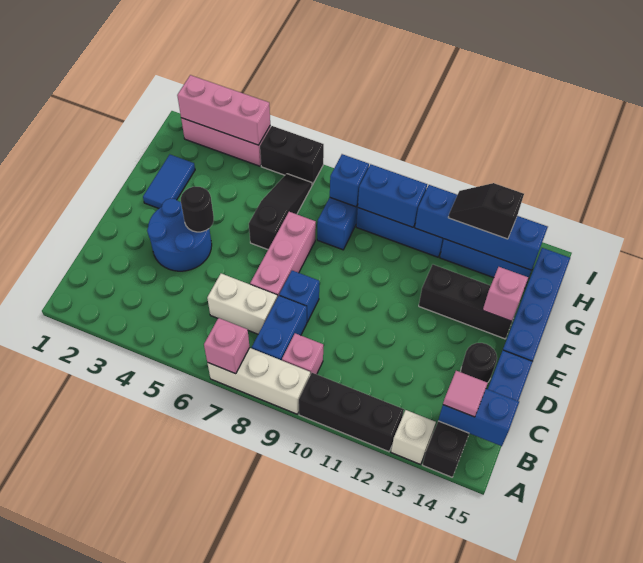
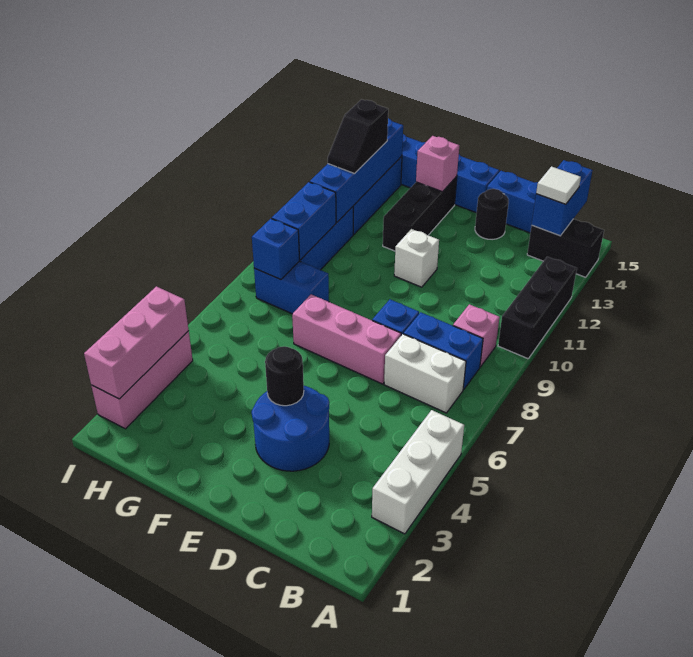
white brick A7:A9 level 1 -> white brick A3:A5 level 1
pink brick A7 level 2 -> none
white brick A13 level 1 -> white brick E11 level 1
pink tile B14 level 3 -> white tile B14 level 3
white brick C6:C7 level 1 -> white brick B7:C7 level 1
blue tile F2:G2 level 1 -> none
black slope F6:H6 level 1 top F -> none
black brick I5:I6 level 1 -> none

